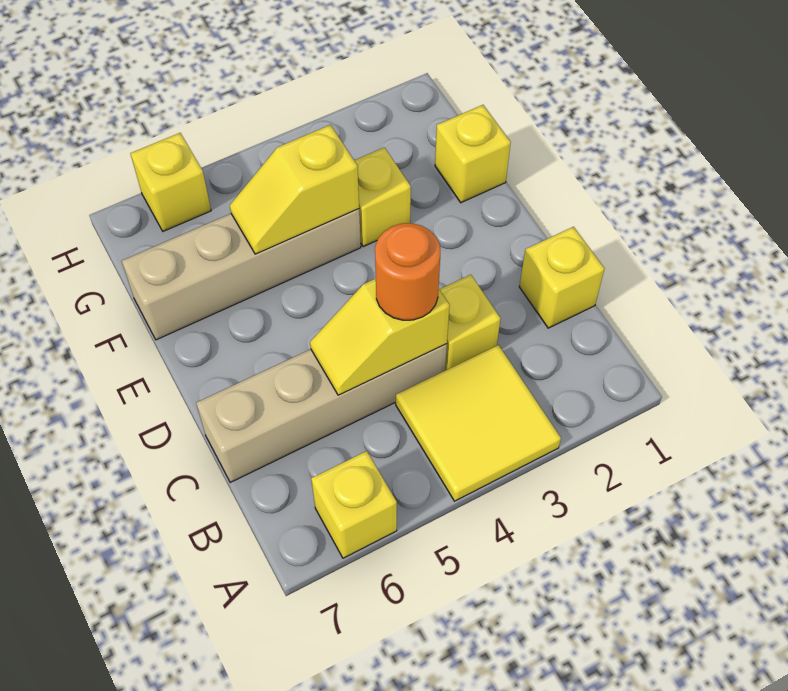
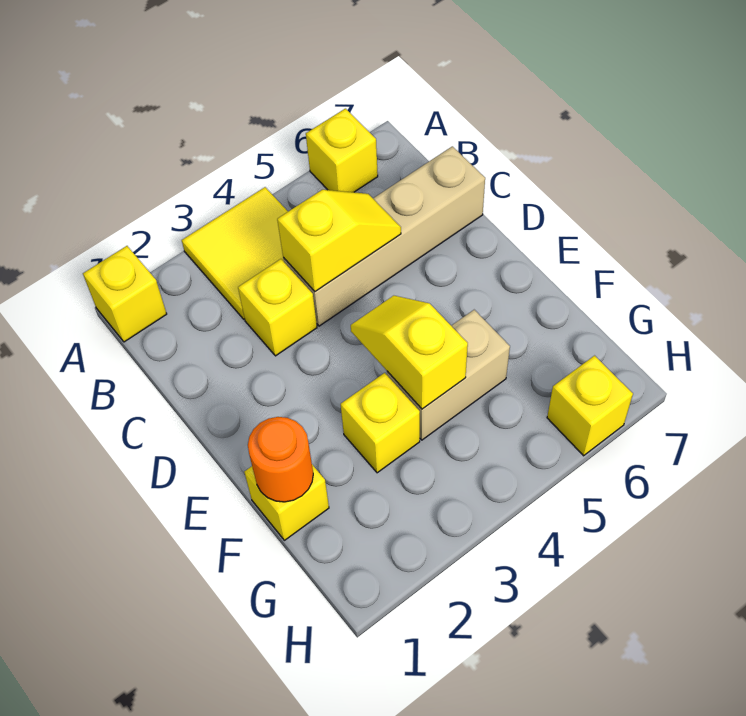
yellow brick C1 level 1 -> yellow brick A1 level 1
orange round brick C4 level 3 -> orange round brick F1 level 2
tan brick F4:F7 level 1 -> tan brick F4:F5 level 1
yellow slope F4:F5 level 2 top 4 -> yellow slope E4:F4 level 2 top F

